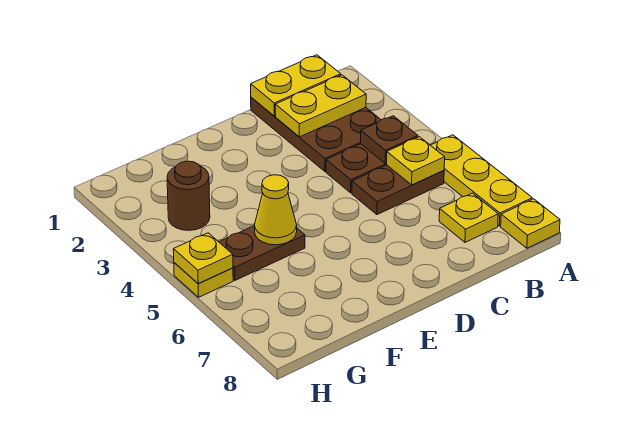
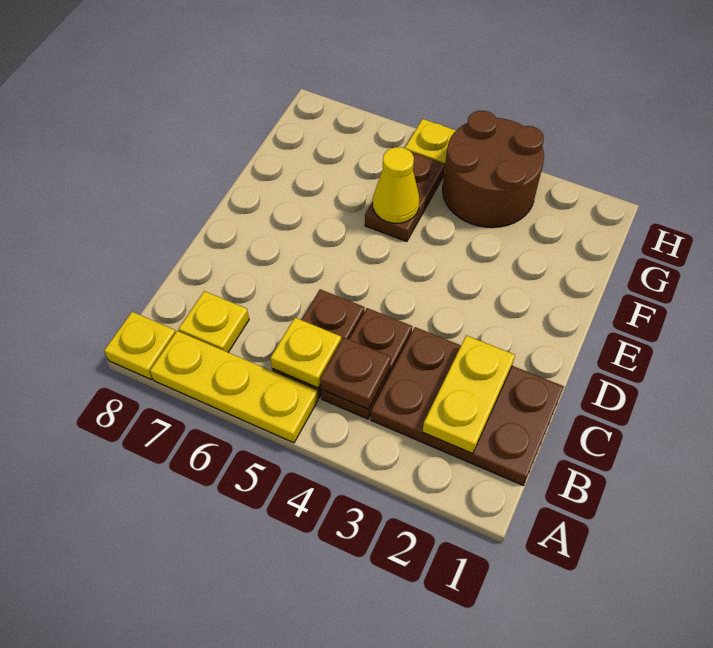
yellow plate B1:C1 level 2 -> none
brown round brick G3 level 1 -> brown round brick G3:H4 level 1
yellow plate H5 level 2 -> none

